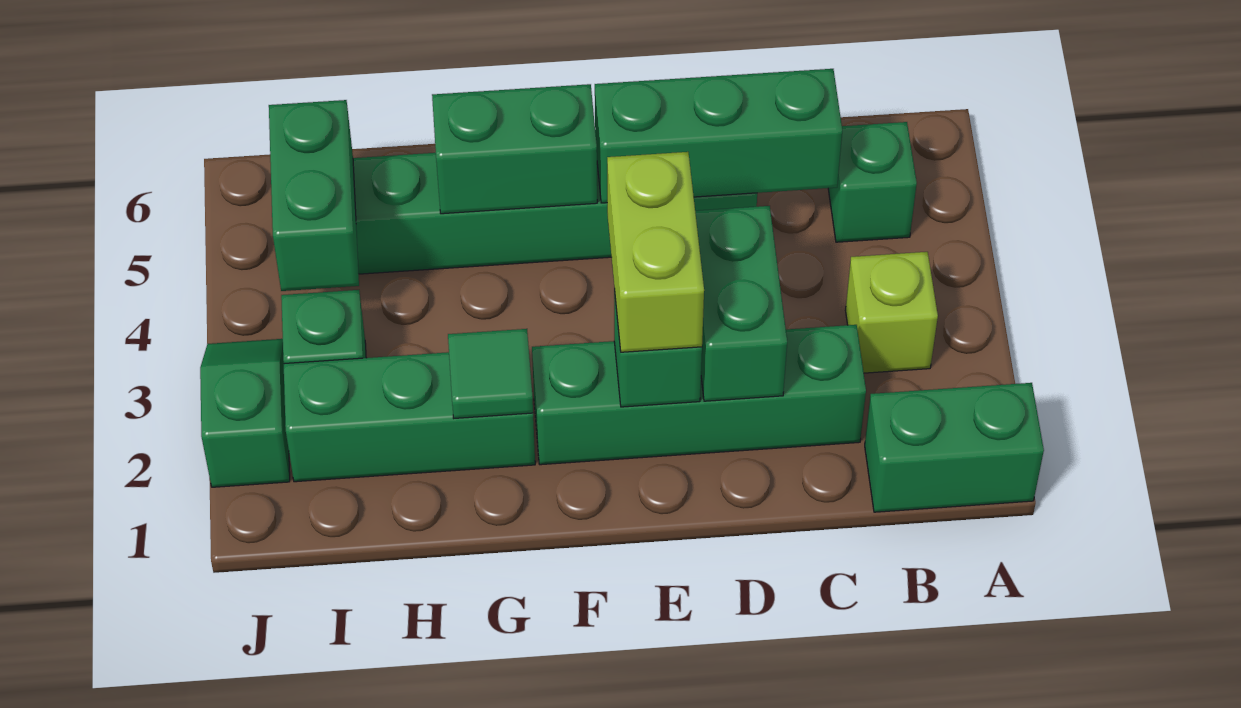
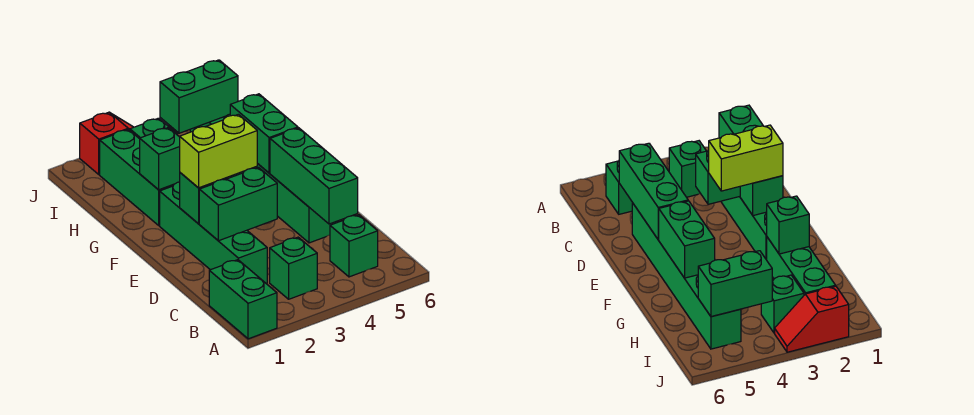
lime brick B3 level 1 -> green brick B3 level 1
green tile G2 level 2 -> green brick G2 level 2
green slope J2:J3 level 1 top 2 -> red slope J2:J3 level 1 top 2

